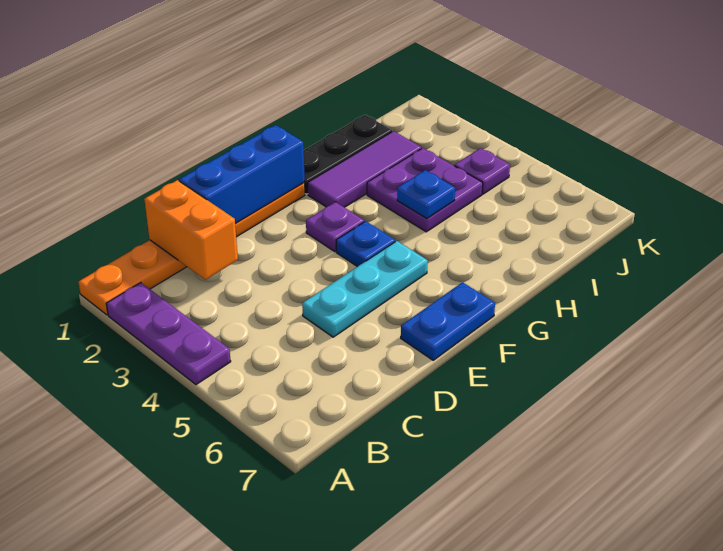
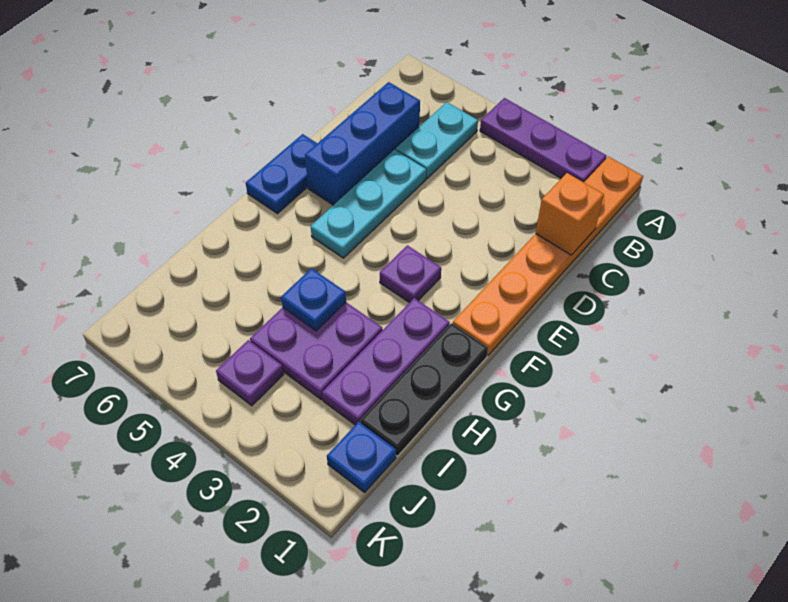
none -> cyan plate B5:C5 level 1
orange brick C1:C2 level 2 -> orange brick C1 level 2
blue brick D1:F1 level 2 -> blue brick C6:E6 level 1
blue plate F4 level 1 -> blue plate J1 level 1
purple tile G2:I2 level 1 -> purple plate G2:I2 level 1

